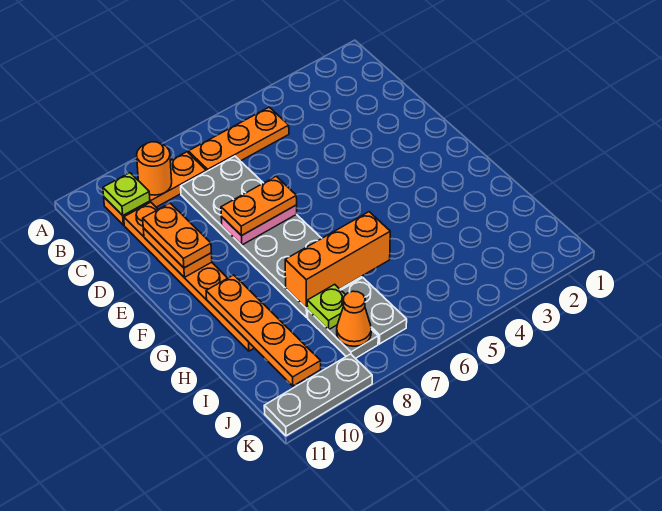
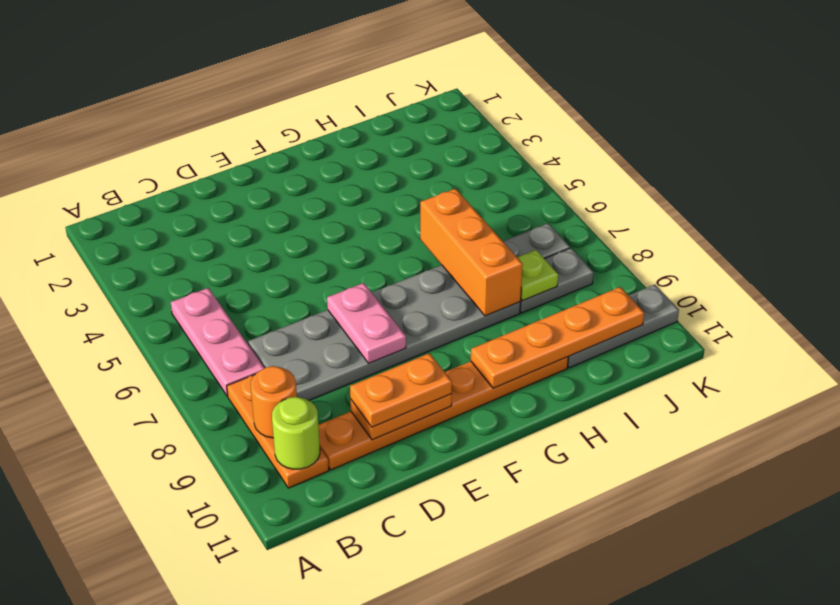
orange plate B5:B7 level 1 -> pink plate B5:B7 level 1
lime plate B10 level 2 -> lime round brick B10 level 2
orange plate E7:E8 level 3 -> none
orange cone J8 level 2 -> none
grey plate K9:K11 level 1 -> grey plate I10:K10 level 1

